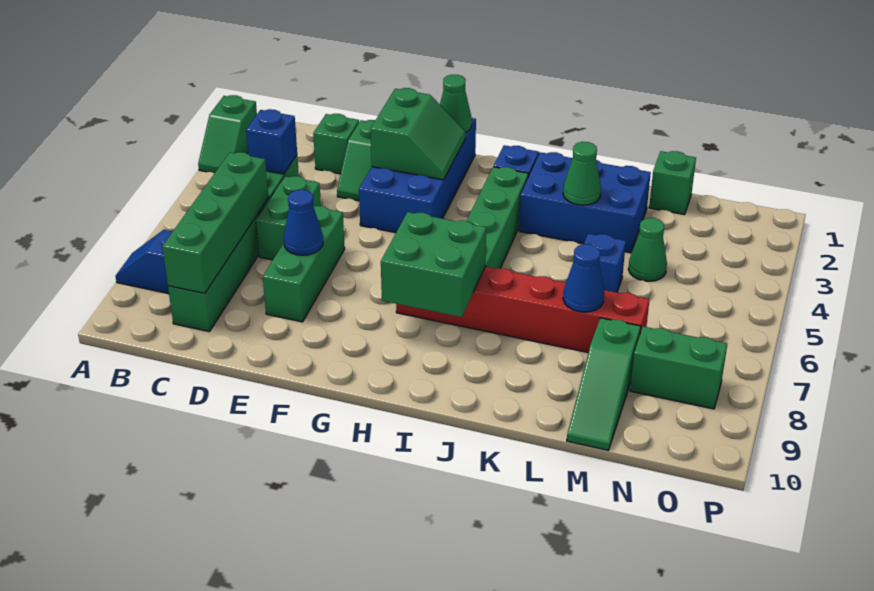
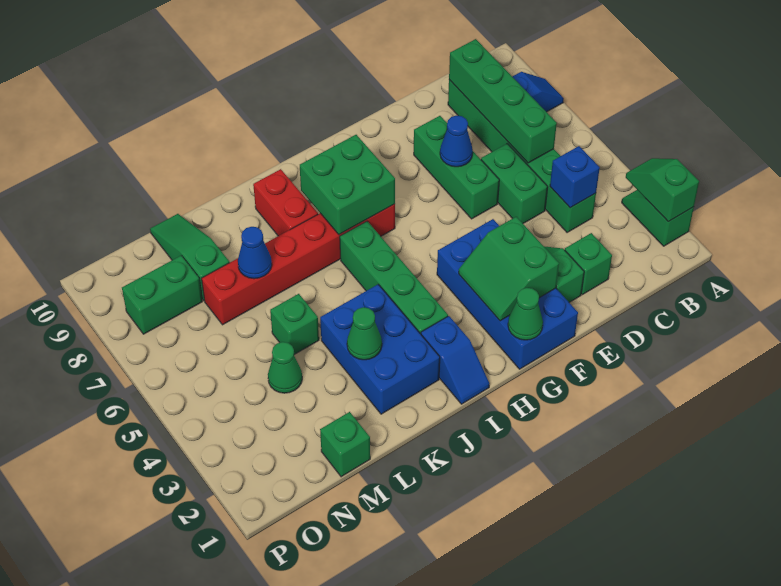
none -> green slope A2:A3 level 2 top 2
blue brick J2:L3 level 1 -> blue brick J2:K4 level 1
none -> red brick J8:J9 level 1
blue brick L5 level 1 -> green brick L5 level 1

